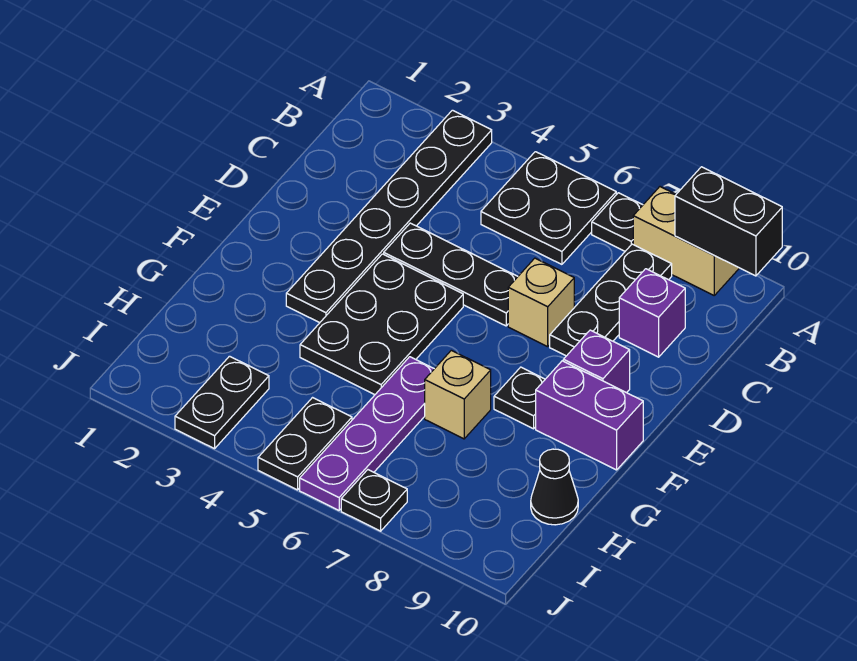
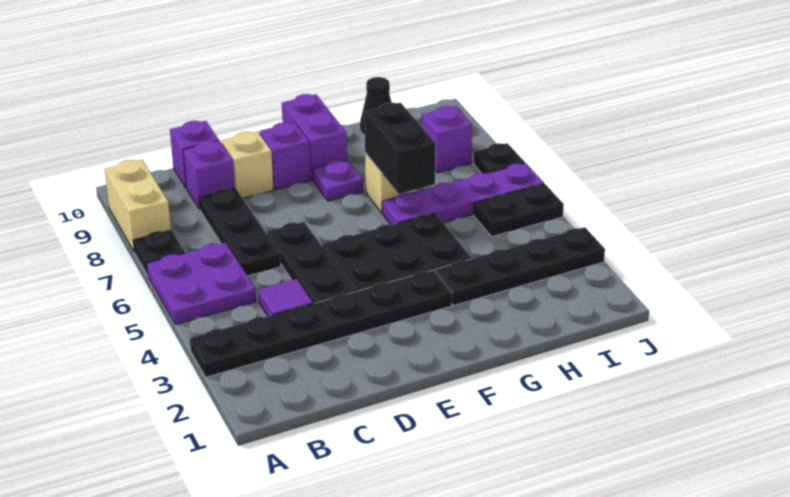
black plate A5:B6 level 1 -> purple plate A5:B6 level 1
black brick A9:A10 level 2 -> black brick G6:G7 level 2
black plate B8:D8 level 1 -> black plate C6:C8 level 1
none -> purple tile C4 level 1
none -> purple brick C10 level 1
tan brick D7 level 1 -> tan brick D9 level 1
black plate F8 level 1 -> purple plate F8 level 1
black plate I3:J3 level 1 -> black plate G3:J3 level 1
none -> purple brick I8 level 1

